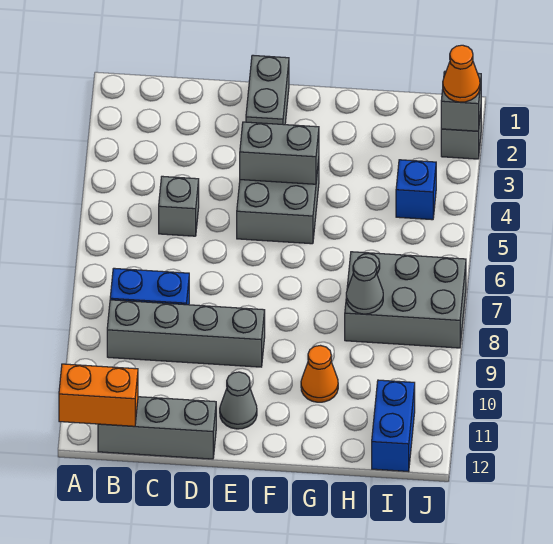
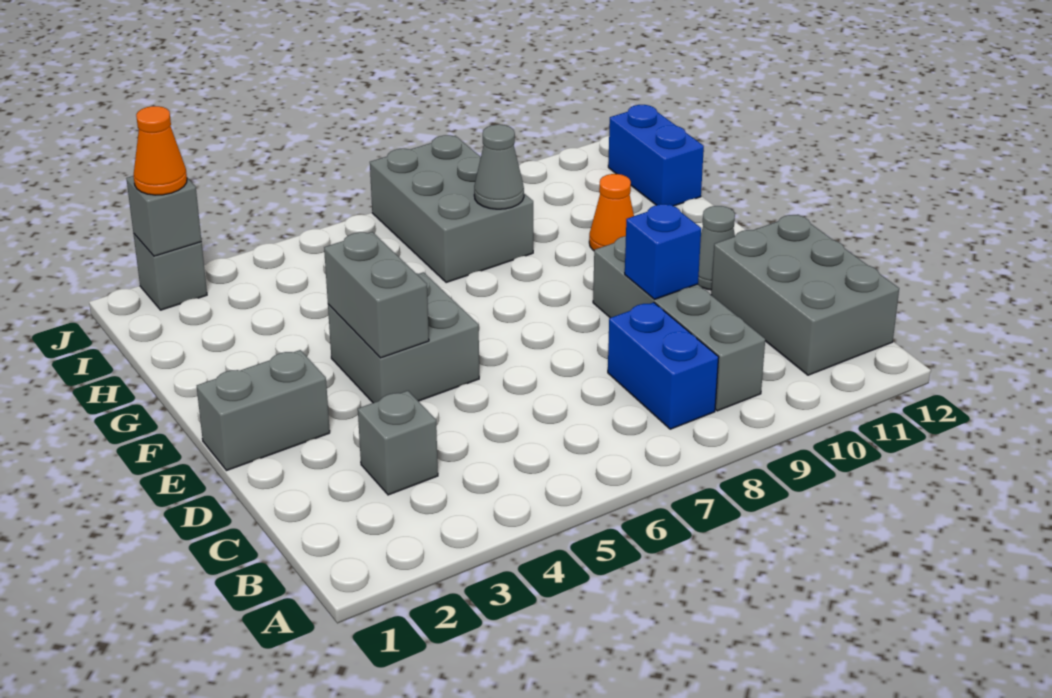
orange brick A12:B12 level 2 -> none
grey brick B12:D12 level 1 -> grey brick B11:D12 level 1
grey brick C5 level 1 -> grey brick C3 level 1
blue brick I4 level 1 -> blue brick D9 level 2
blue brick I11:I12 level 1 -> blue brick H12:I12 level 1

